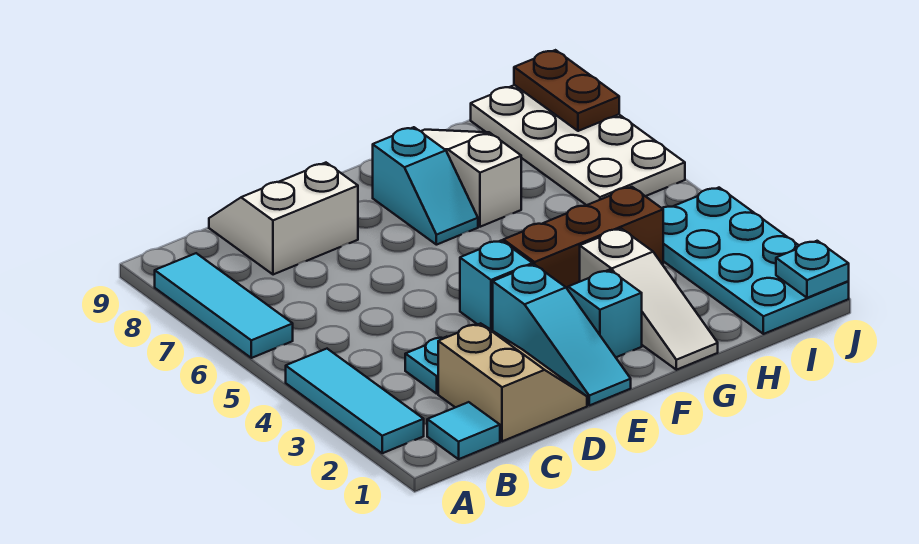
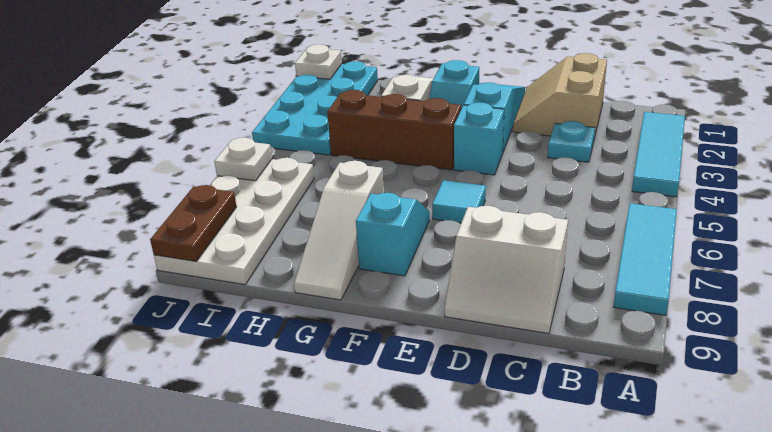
cyan tile B1 level 1 -> cyan tile E6 level 1
cyan plate J1 level 2 -> white plate J1 level 2
none -> white plate J6 level 2

